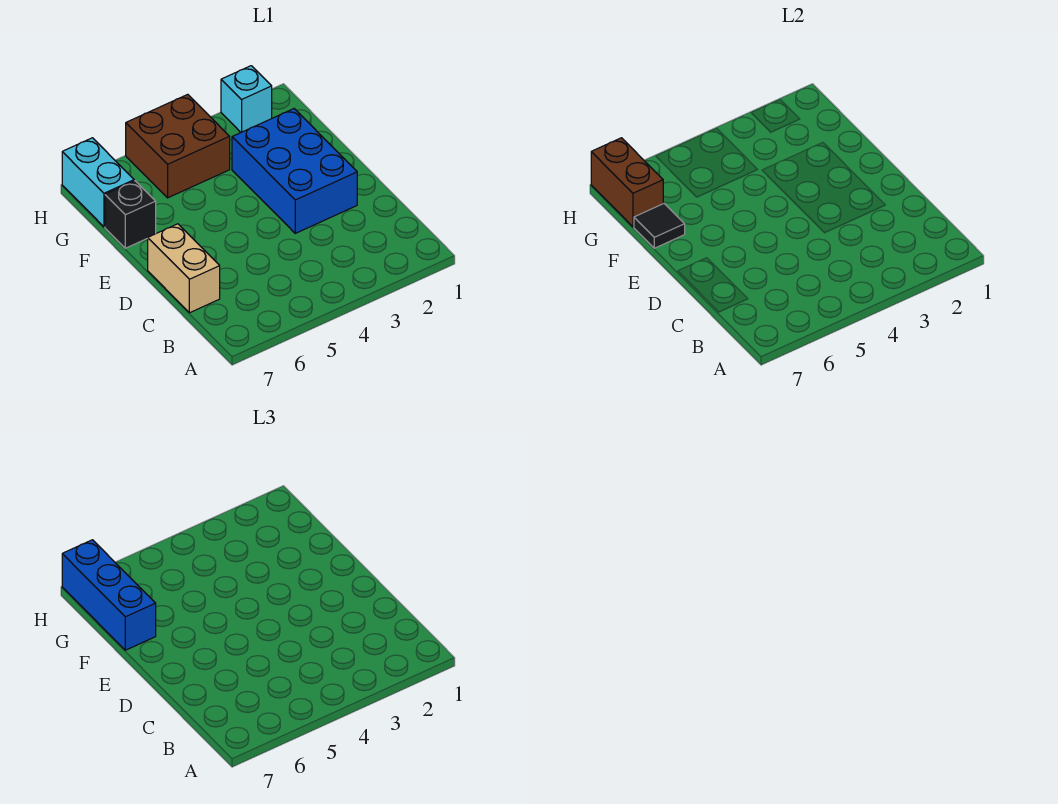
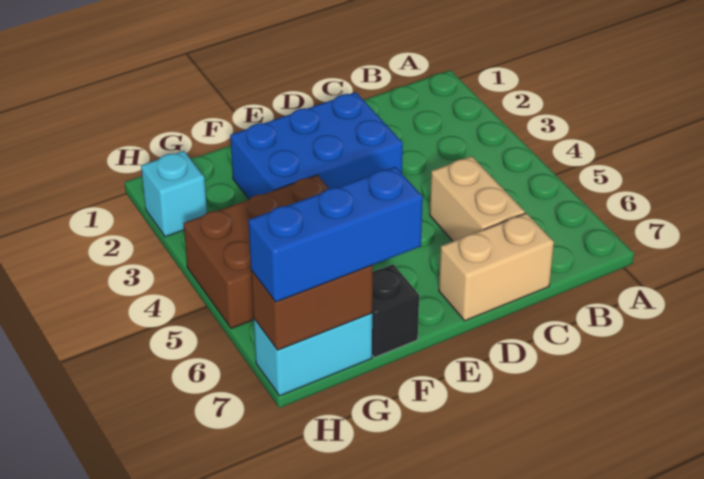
none -> tan brick C5:C6 level 1
black tile F7 level 2 -> none
brown brick G4:H5 level 1 -> brown brick F4:H5 level 1

